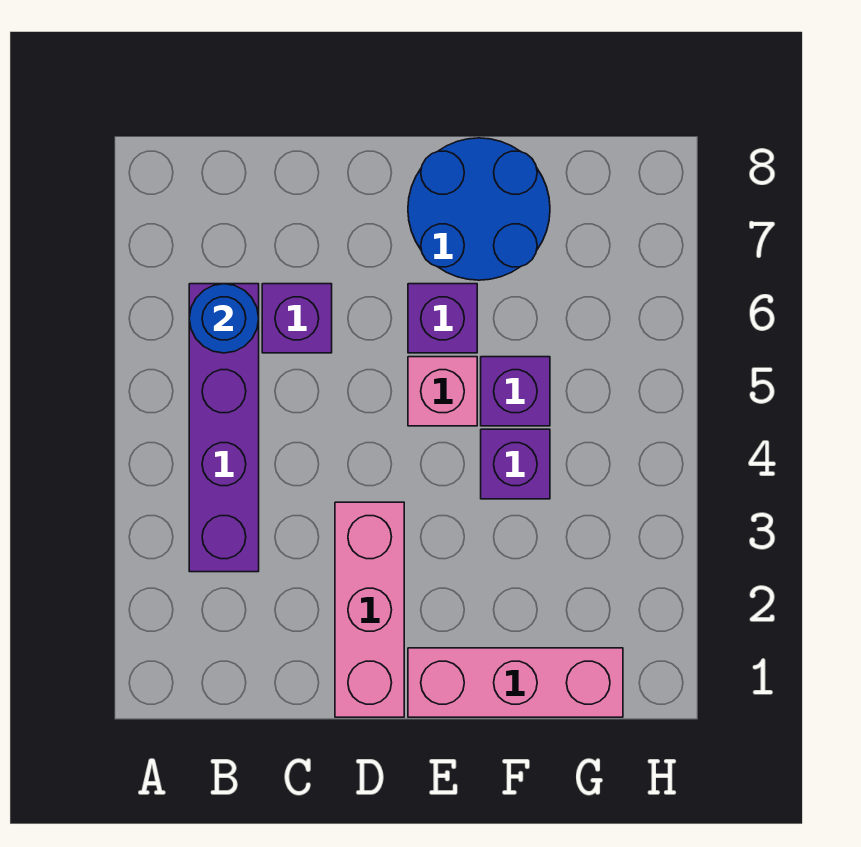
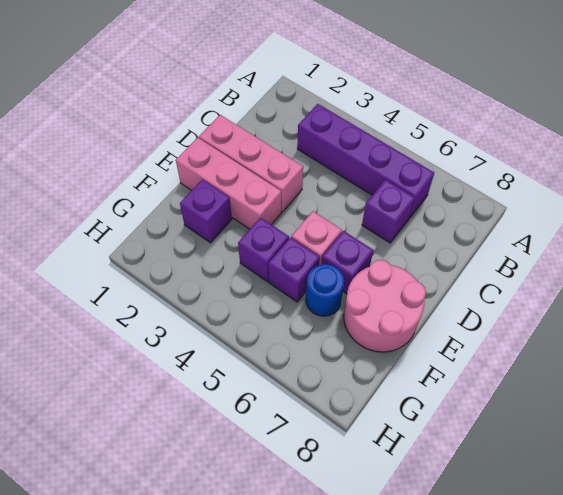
blue round brick B6 level 2 -> blue round brick F6 level 1
pink brick E1:G1 level 1 -> pink brick E1:E3 level 1
blue round brick E7:F8 level 1 -> pink round brick E7:F8 level 1
none -> purple brick F2 level 1

